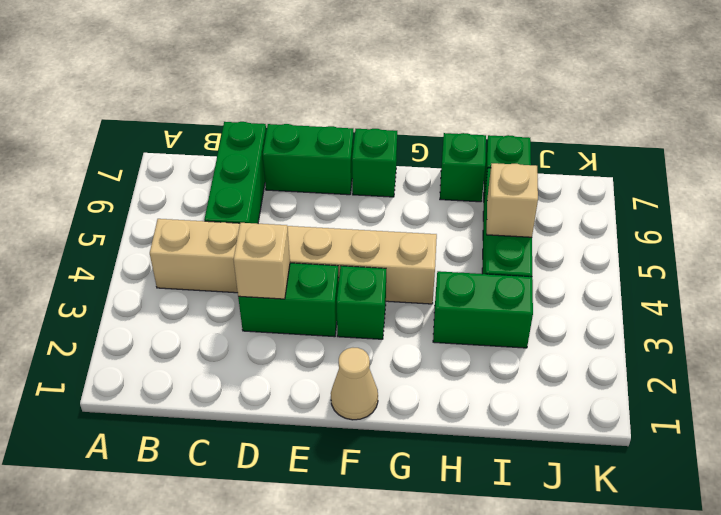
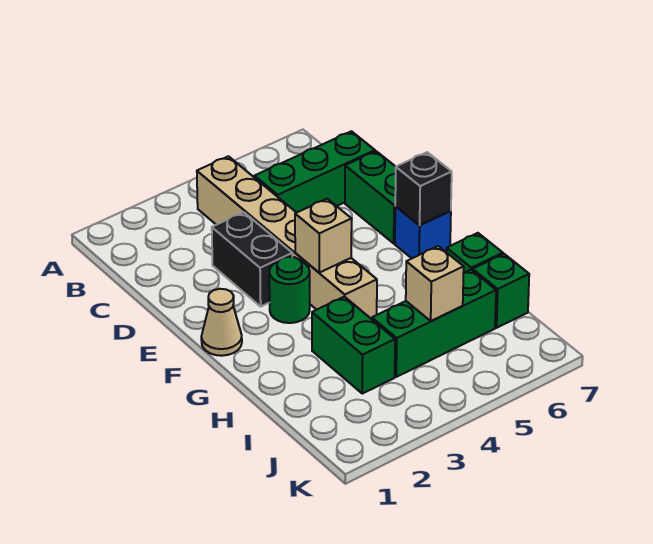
green brick D3:E3 level 1 -> black brick D3:E3 level 1
tan brick D3 level 2 -> tan brick F4 level 2
green brick F3 level 1 -> green round brick F3 level 1
green brick F7 level 1 -> blue brick F7 level 1
none -> black brick F7 level 2

